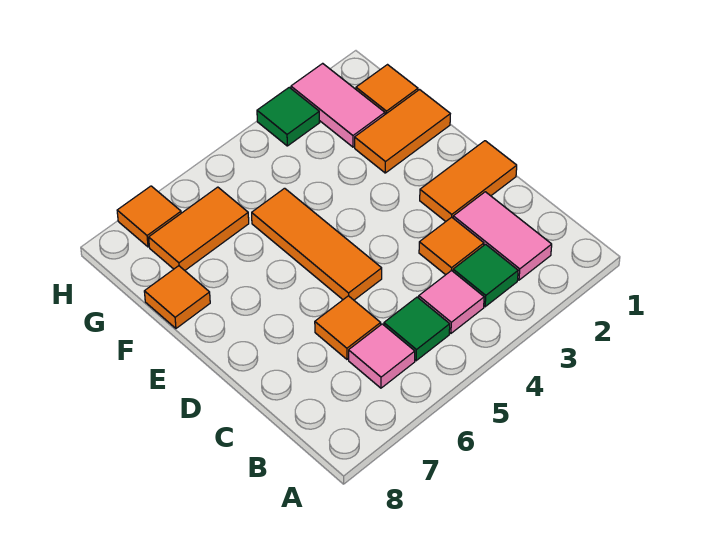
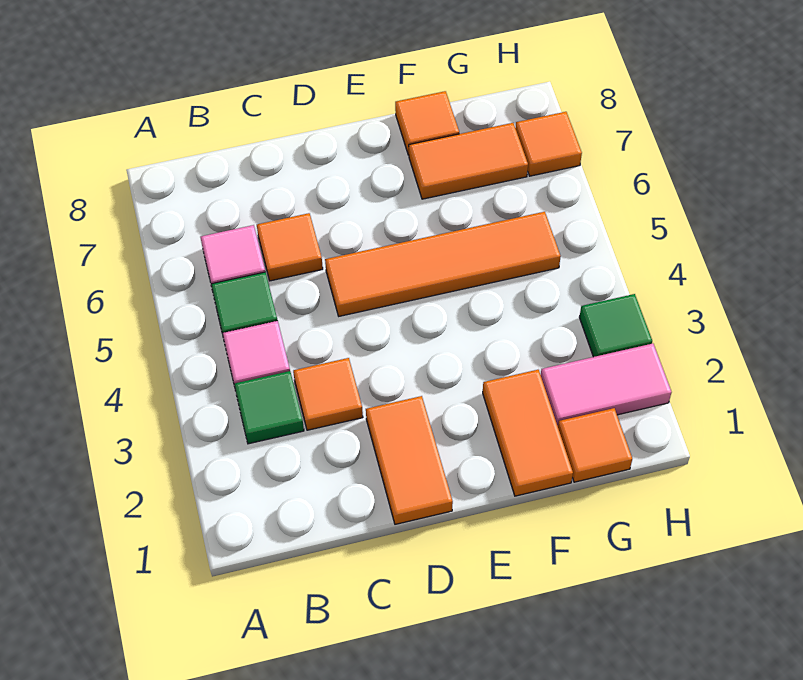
pink tile B2:C2 level 1 -> none
orange tile D5:F5 level 1 -> orange tile D5:G5 level 1
orange tile G6:G7 level 1 -> orange tile F7:G7 level 1

